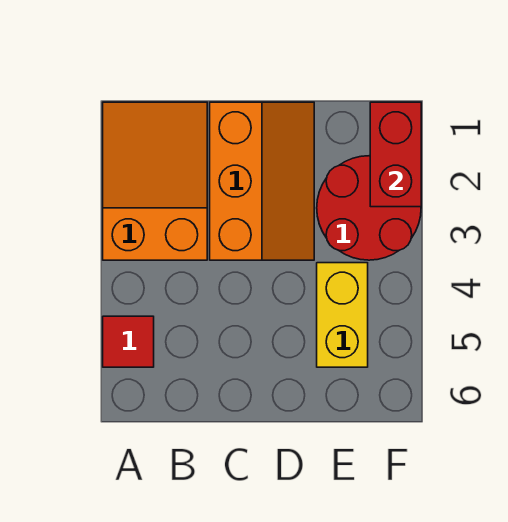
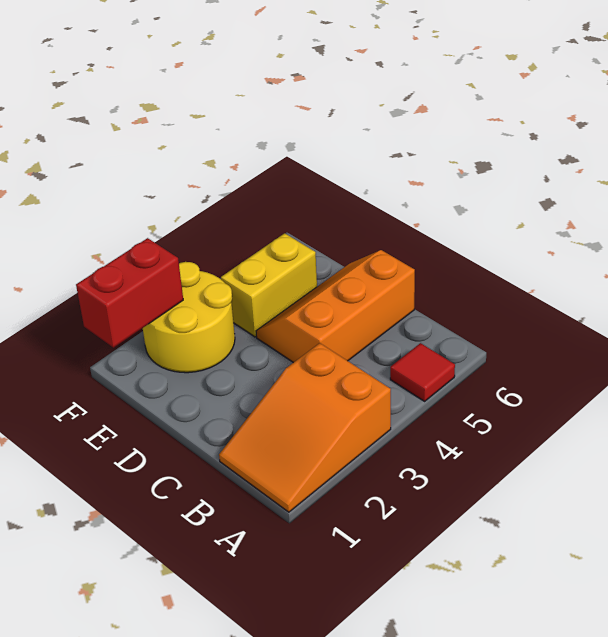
orange slope C1:D3 level 1 top C -> orange slope C4:D6 level 1 top C
red round brick E2:F3 level 1 -> yellow round brick E2:F3 level 1

